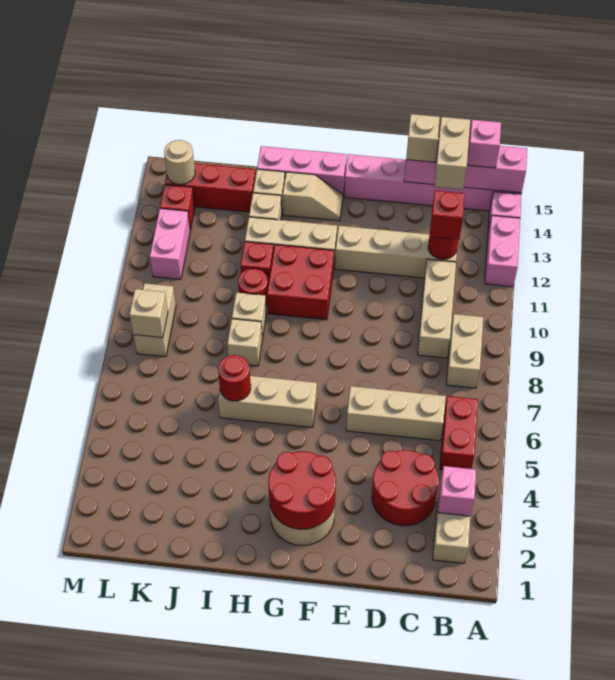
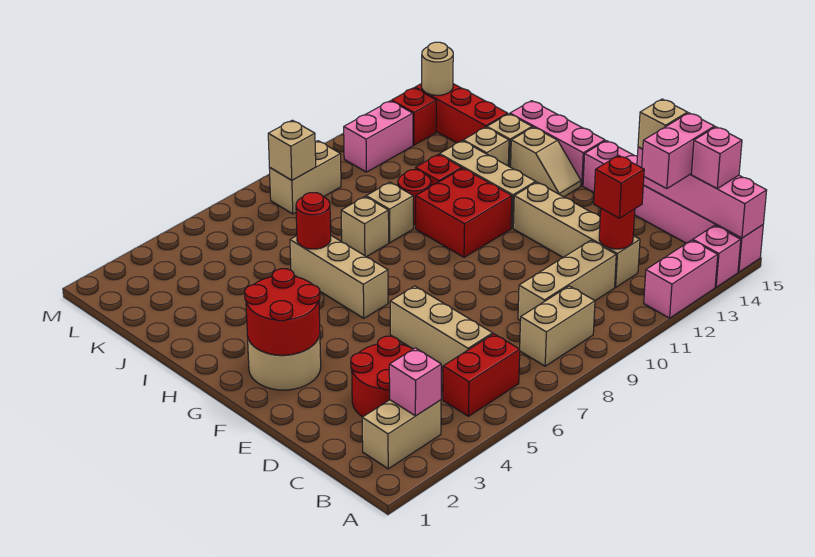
tan brick C14:C15 level 3 -> pink brick C14:C15 level 3

